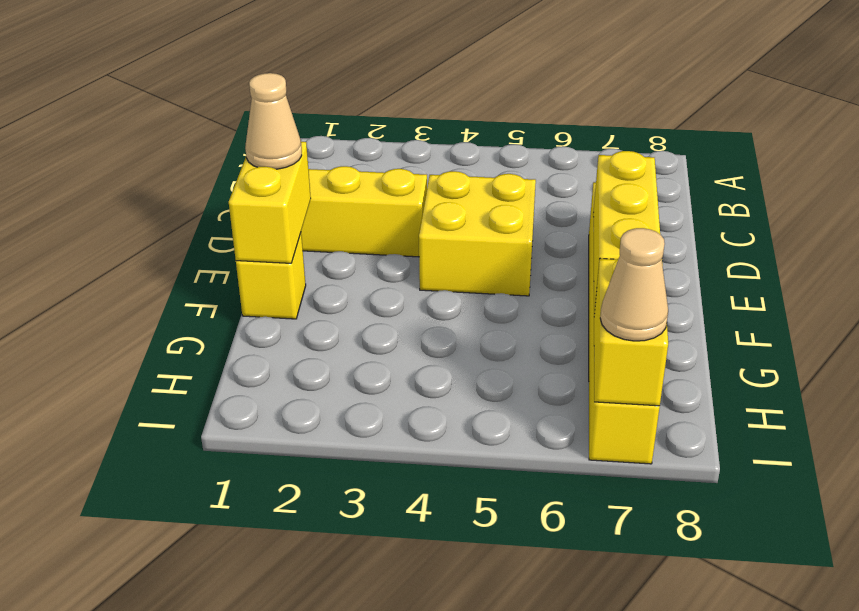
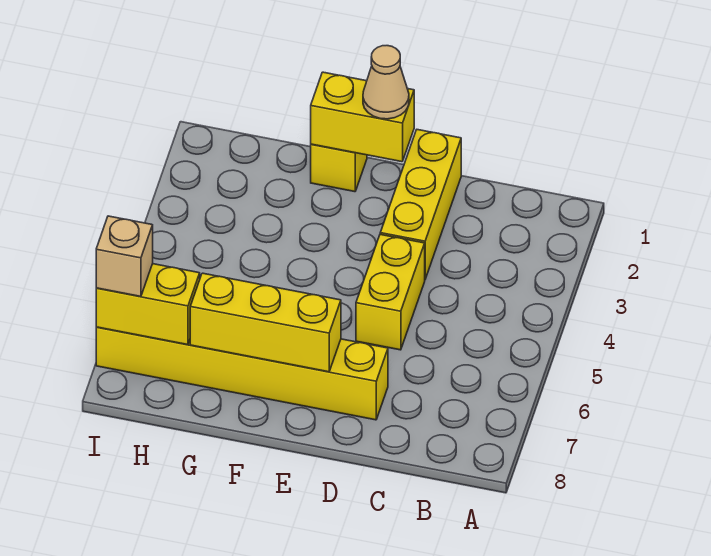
yellow brick D4:E5 level 1 -> yellow brick D4:D5 level 1
tan cone I7 level 3 -> tan brick I7 level 3

